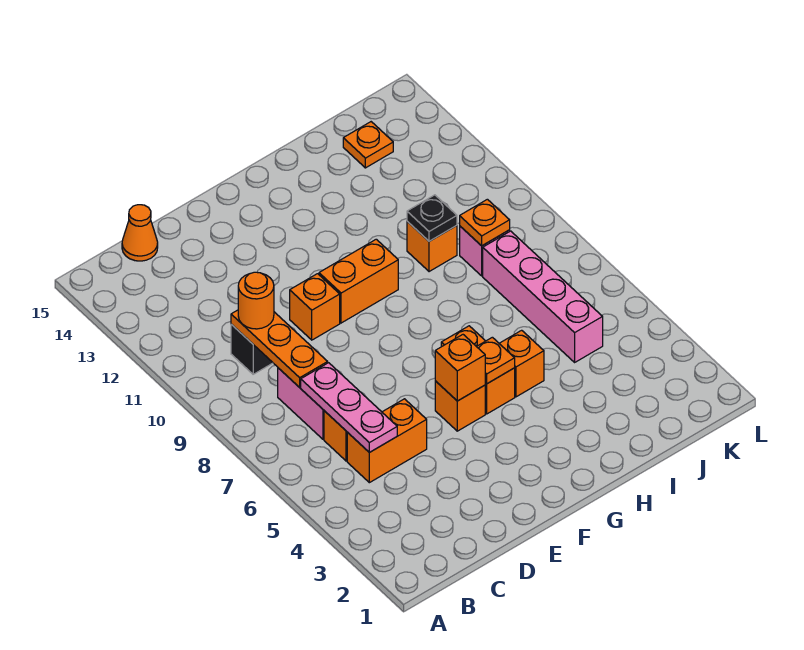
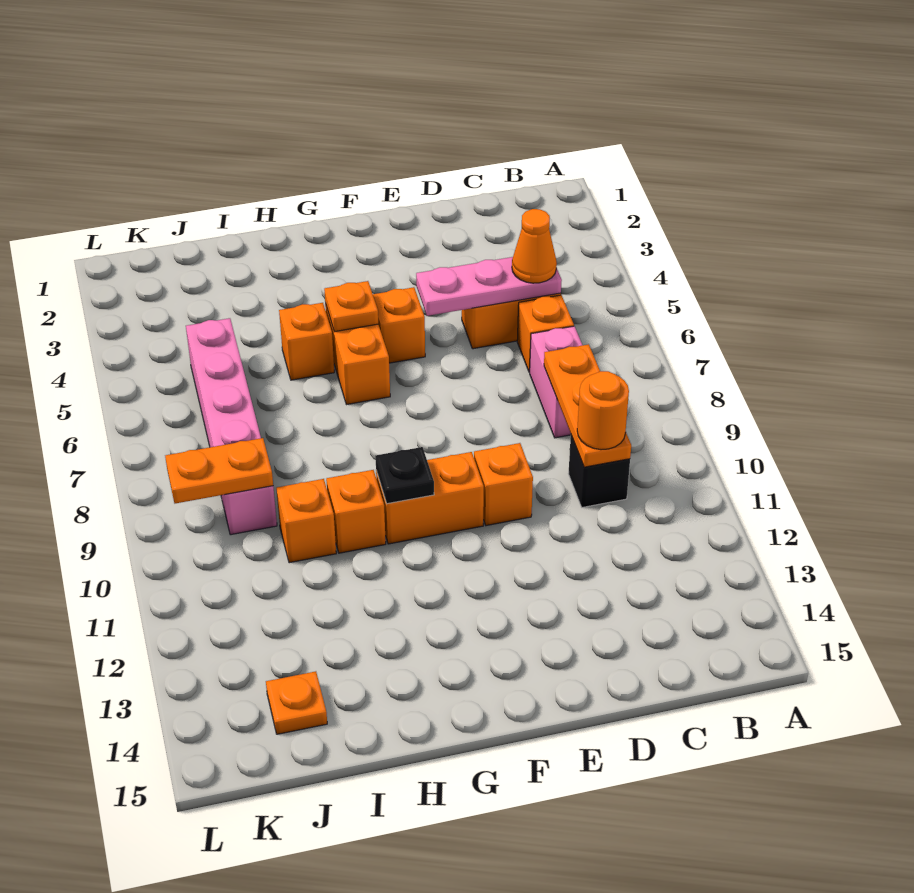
pink plate C5:C7 level 2 -> pink plate C5:E5 level 2
orange cone C15 level 1 -> orange cone C5 level 3
orange brick F5 level 2 -> orange brick H10 level 1
black plate I10 level 2 -> black plate G10 level 2
orange plate J9 level 2 -> orange plate J9:K9 level 2

